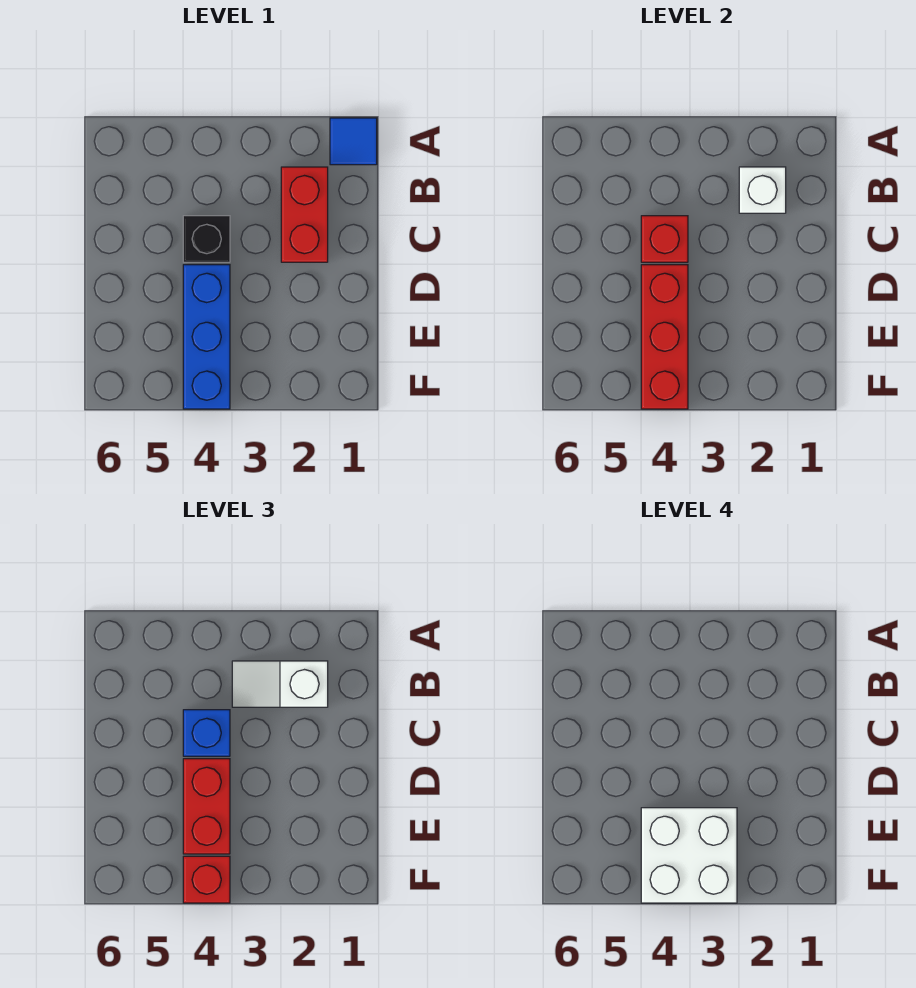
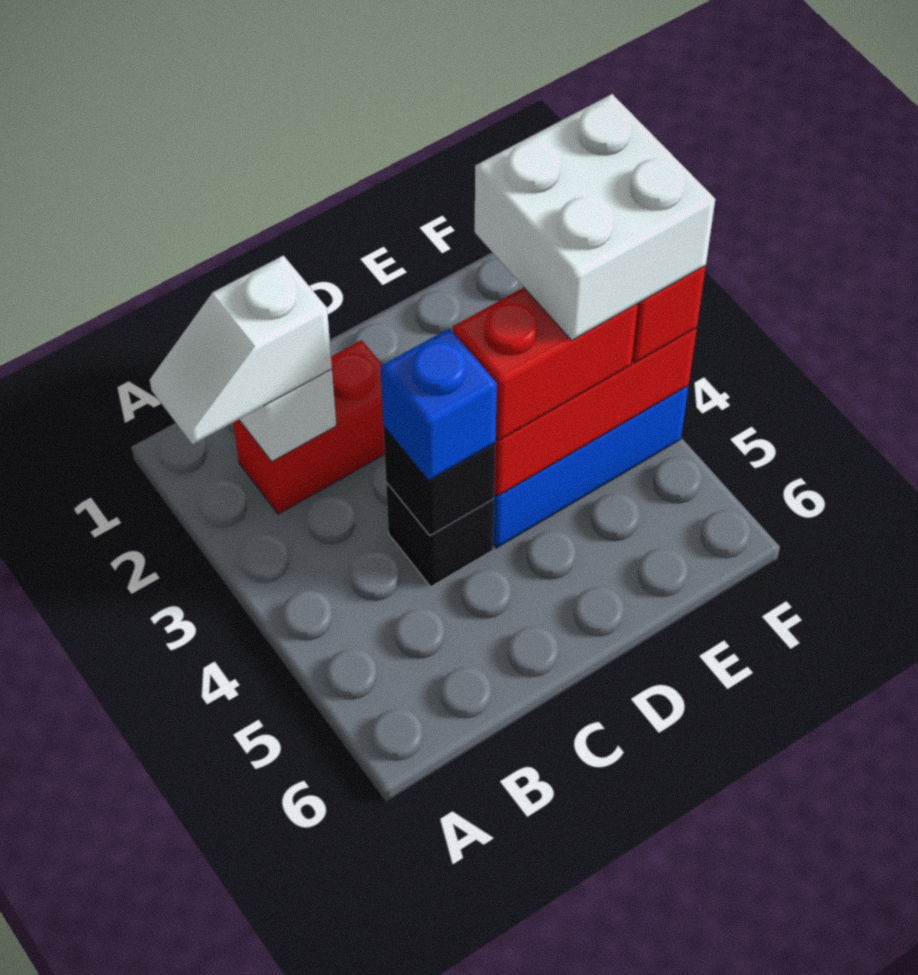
blue tile A1 level 1 -> none
white slope B2:B3 level 3 top 2 -> white slope A2:B2 level 3 top B
red brick C4 level 2 -> black brick C4 level 2

